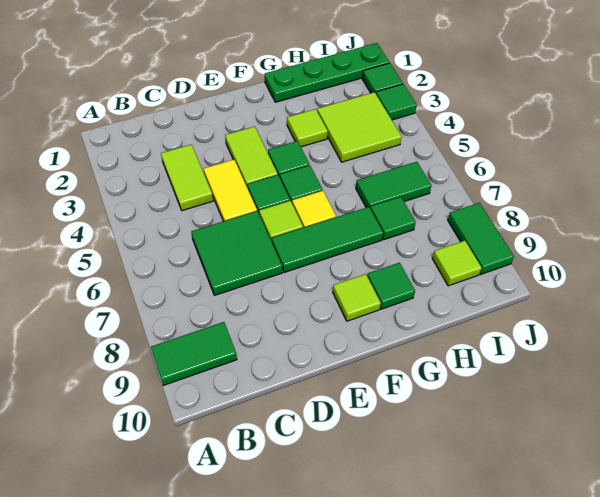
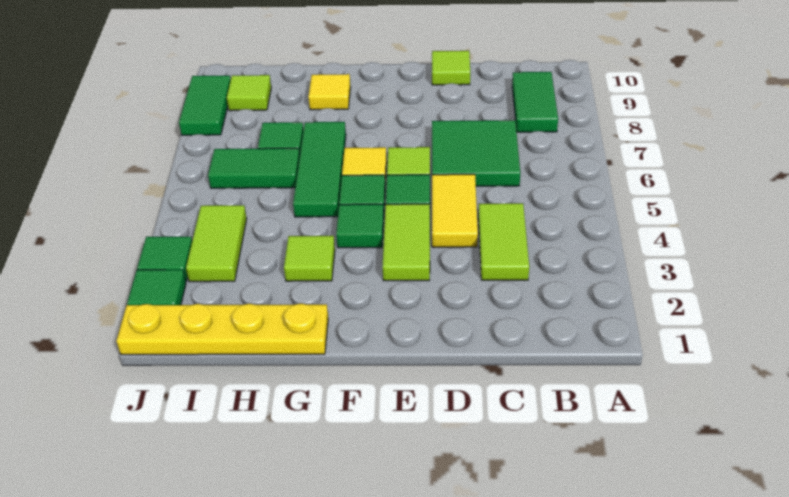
green tile A9:B9 level 1 -> green tile B8:B9 level 1
green tile E7:G7 level 1 -> green tile G5:G7 level 1
lime tile F9 level 1 -> lime tile D10 level 1
green plate G1:J1 level 1 -> yellow plate G1:J1 level 1
green tile G9 level 1 -> yellow tile G9 level 1
lime tile H3:I4 level 1 -> lime tile I3:I4 level 1

